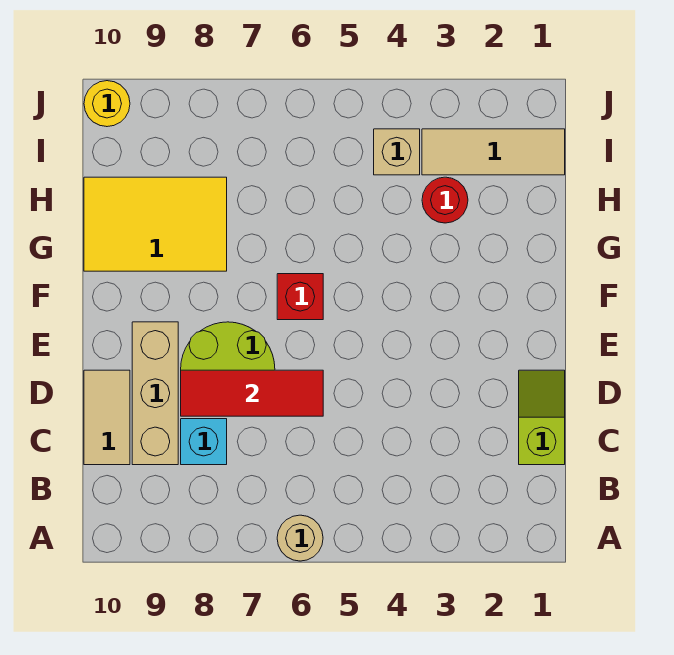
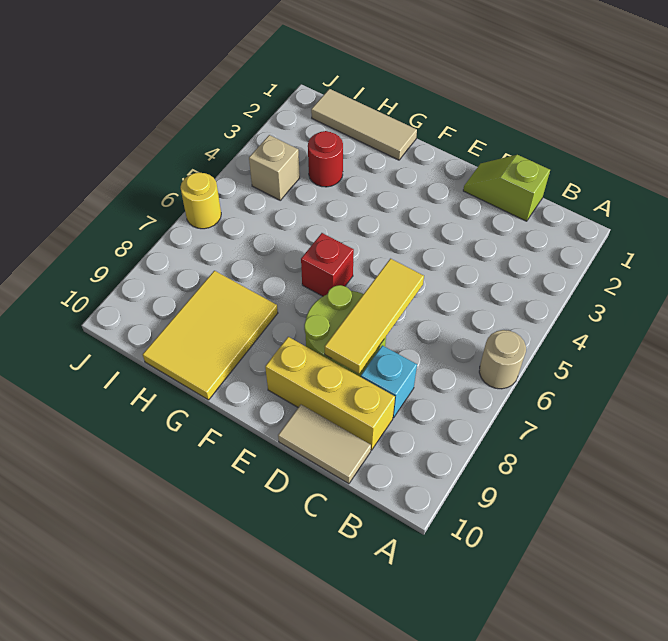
tan brick C9:E9 level 1 -> yellow brick C9:E9 level 1
red tile D6:D8 level 2 -> yellow tile D6:D8 level 2
tan tile I1:I3 level 1 -> tan tile G1:I1 level 1
yellow round brick J10 level 1 -> yellow round brick J6 level 1

